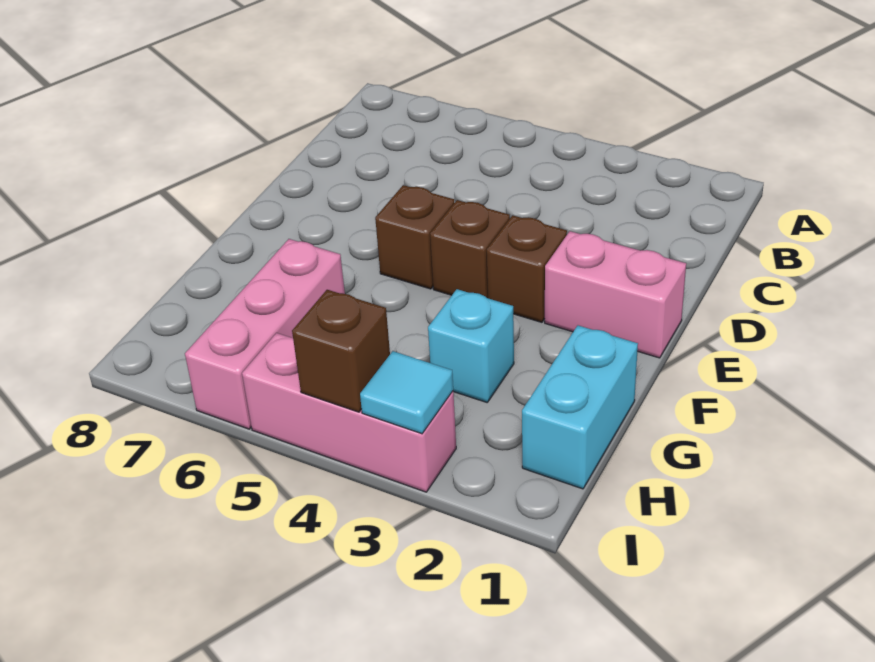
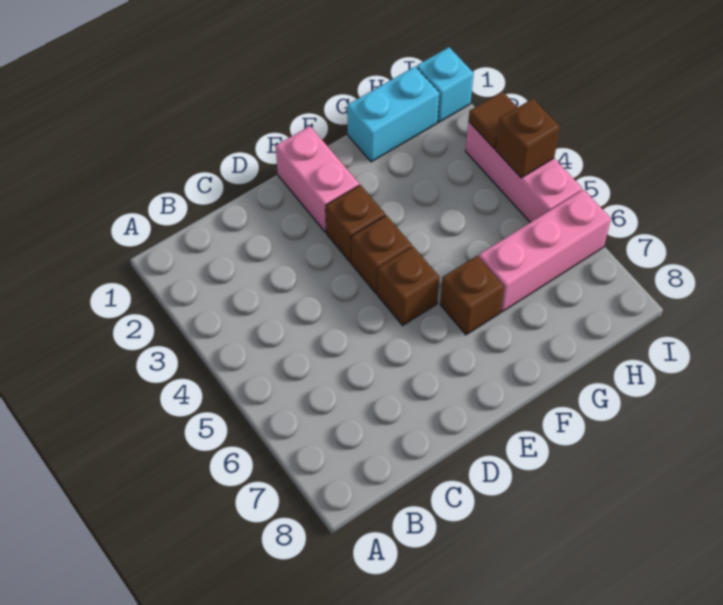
none -> brown brick F6 level 1
cyan brick G3 level 1 -> cyan brick I1 level 1
cyan tile I3 level 2 -> brown tile I3 level 2

